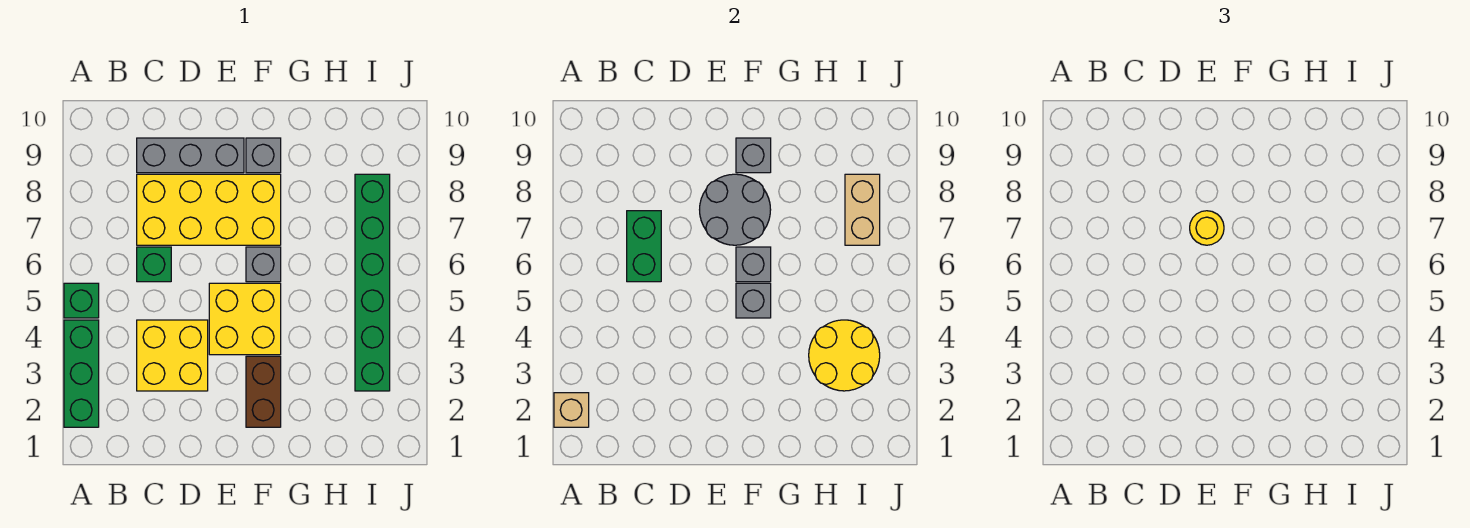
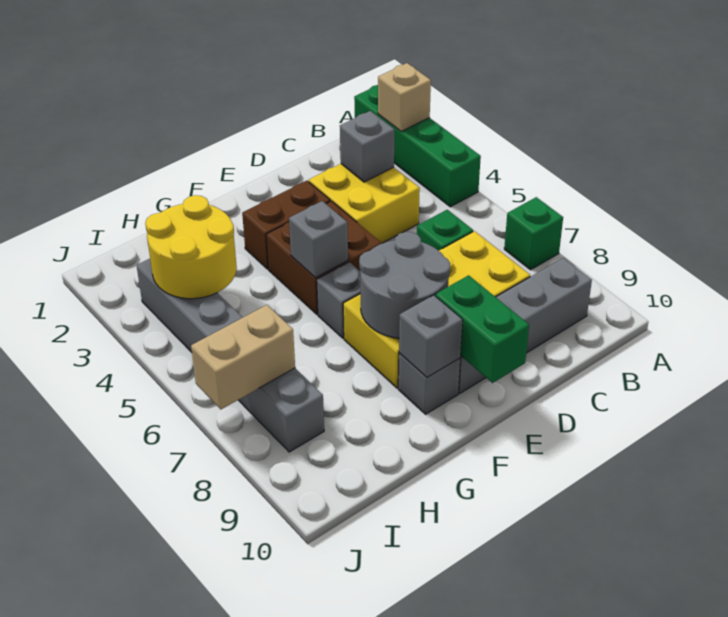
green brick A2:A4 level 1 -> green brick A1:A4 level 1
green brick A5 level 1 -> green brick A7 level 1
green brick C6:C7 level 2 -> green brick E9:E10 level 2
grey brick C9:E9 level 1 -> grey brick B9:E9 level 1
yellow brick E4:F5 level 1 -> brown brick E4:F5 level 1
yellow round brick E7 level 3 -> none
brown brick F2:F3 level 1 -> brown brick E3:F3 level 1
grey brick F6 level 2 -> grey brick C3 level 2
green brick I3:I8 level 1 -> grey brick I3:I8 level 1
tan brick I7:I8 level 2 -> tan brick I7:J7 level 2

